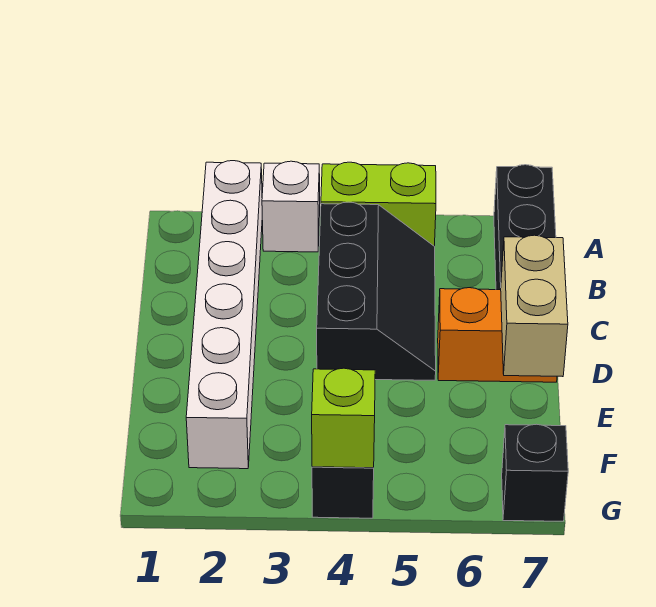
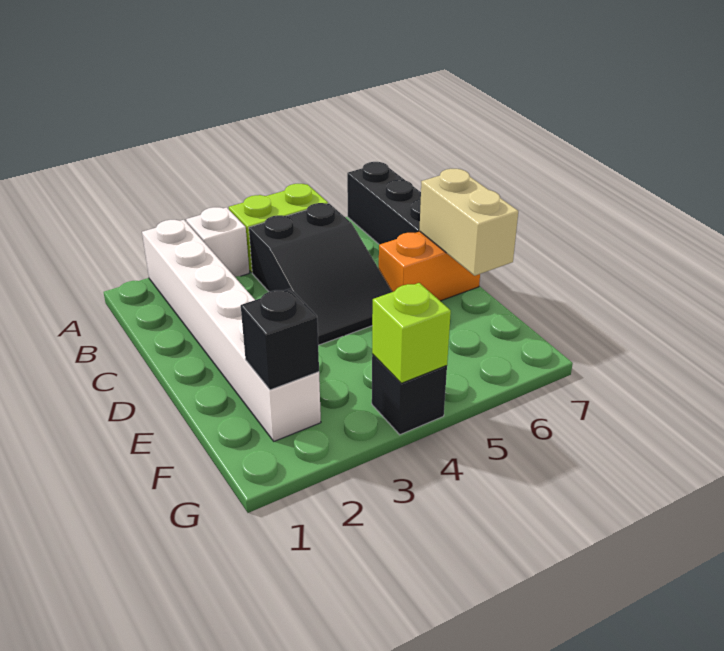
black slope B4:D5 level 1 top 4 -> black slope B4:D5 level 1 top B
black brick G7 level 1 -> black brick F2 level 2

